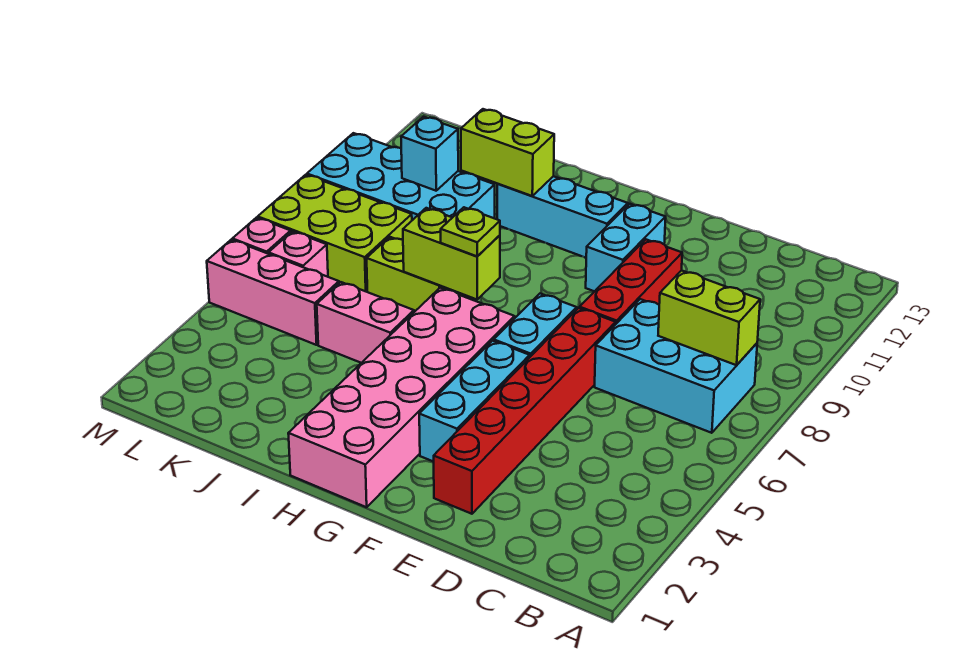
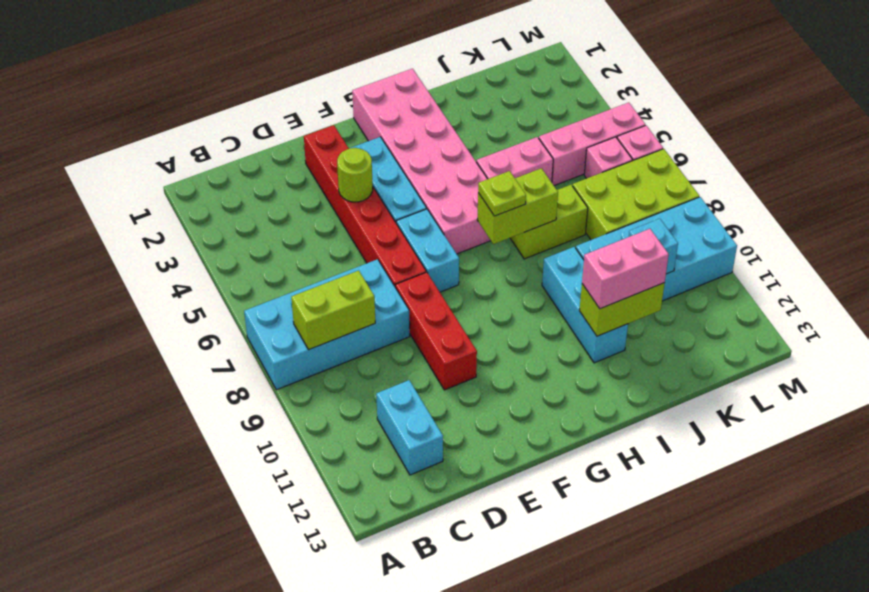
cyan brick B7:D8 level 1 -> cyan brick A7:D8 level 1
none -> lime round brick E4 level 2
cyan brick F10:F11 level 1 -> cyan brick C11:C12 level 1
cyan brick G11:I11 level 1 -> cyan brick I9:I11 level 1
none -> pink brick I11:J11 level 3

